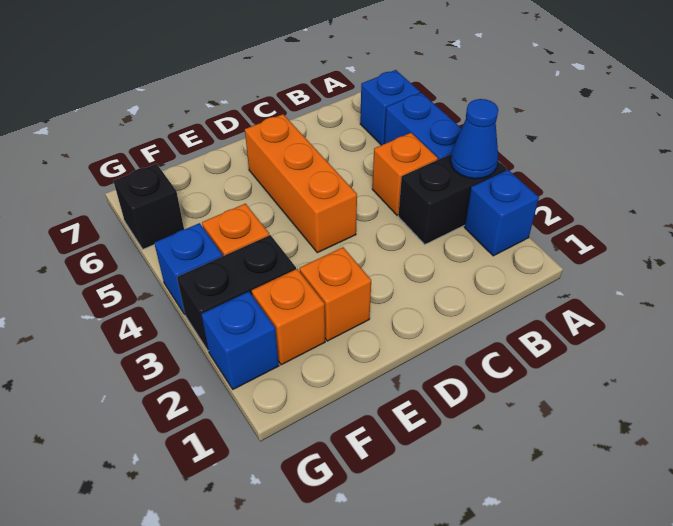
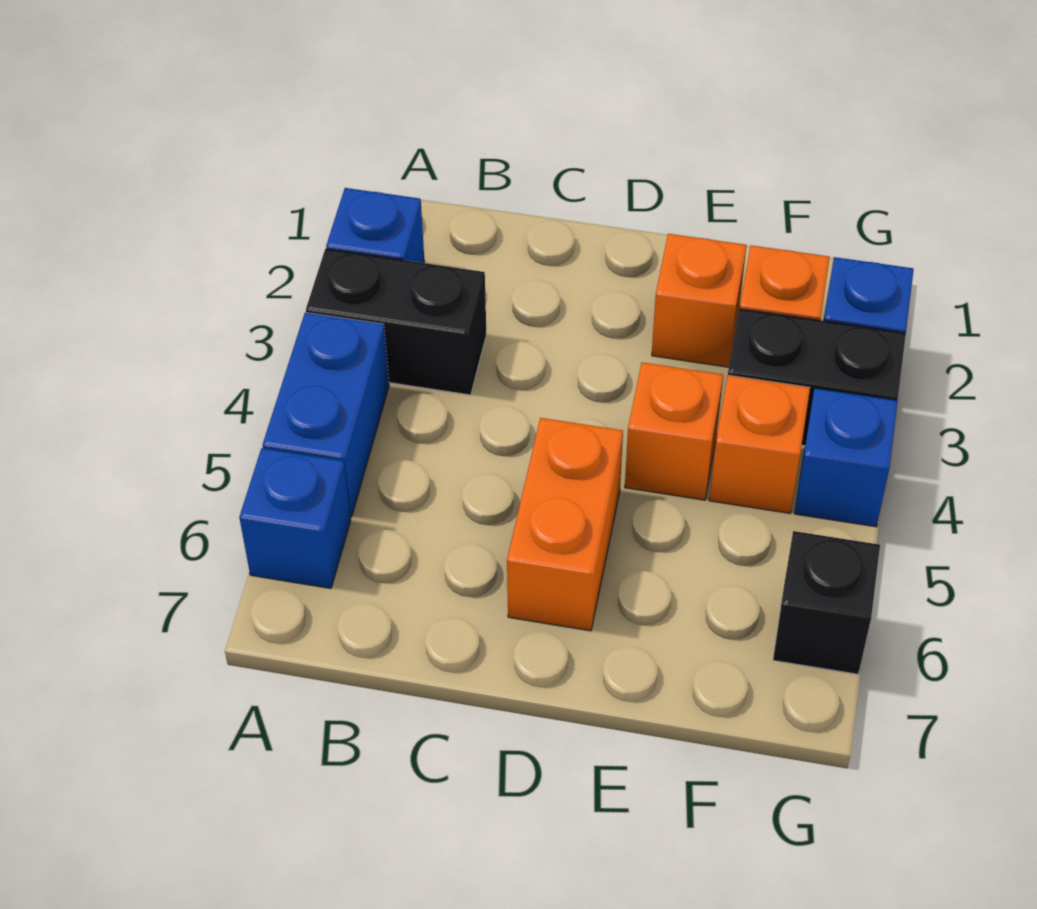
blue cone A3 level 2 -> none
orange brick B4 level 1 -> orange brick E4 level 1
orange brick D4:D6 level 1 -> orange brick D5:D6 level 1

